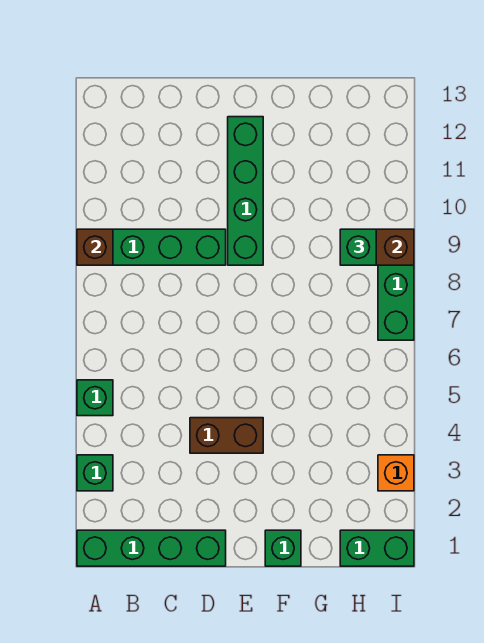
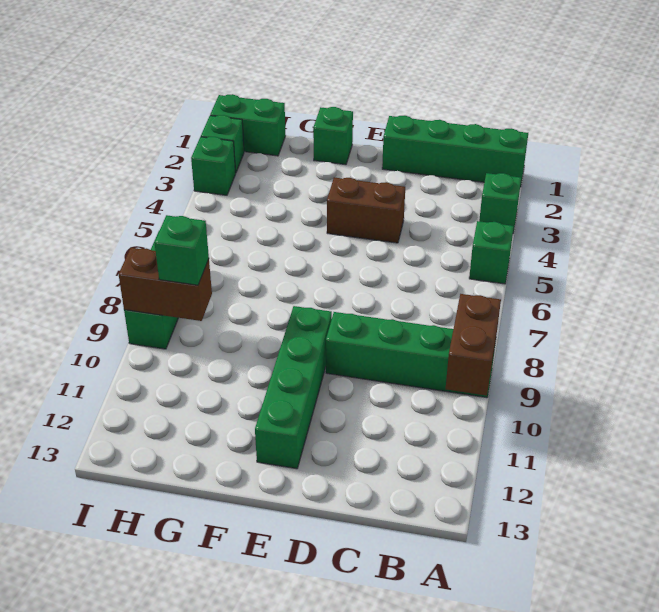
brown brick A9 level 2 -> brown brick A9:A10 level 2
none -> green brick I2 level 1
orange brick I3 level 1 -> green brick I3 level 1

